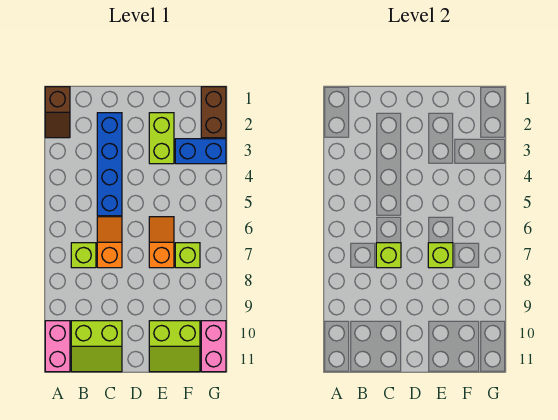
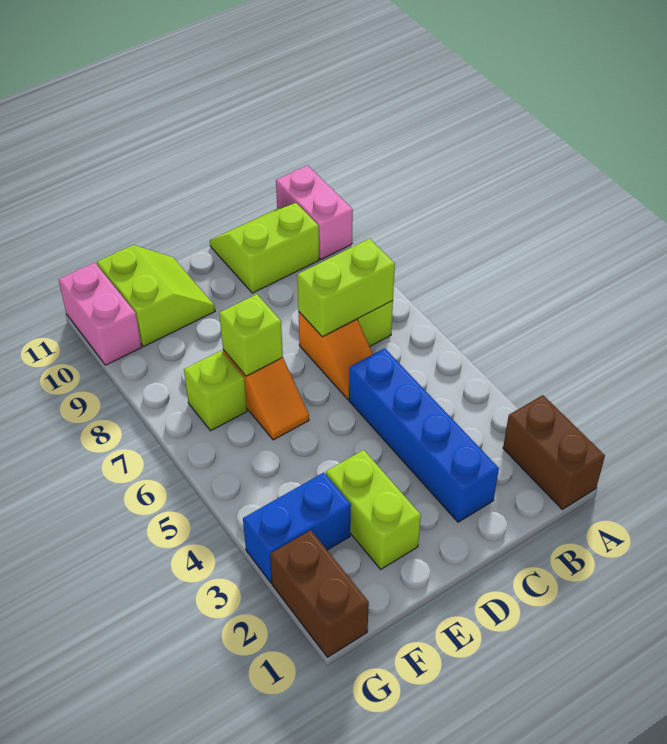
brown slope A1:A2 level 1 top 1 -> brown brick A1:A2 level 1
lime brick C7 level 2 -> lime brick B7:C7 level 2
lime slope E10:F11 level 1 top 10 -> lime slope E10:F11 level 1 top F

